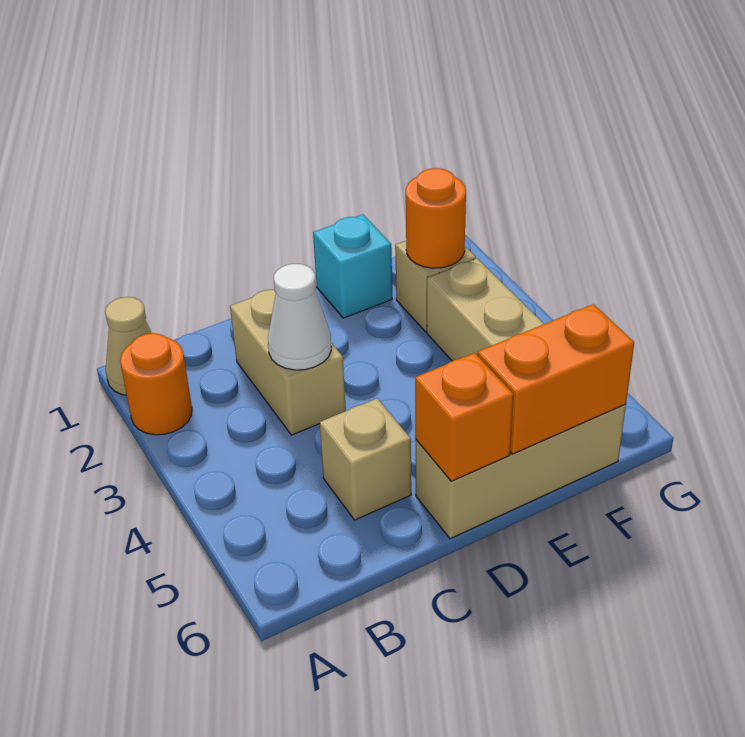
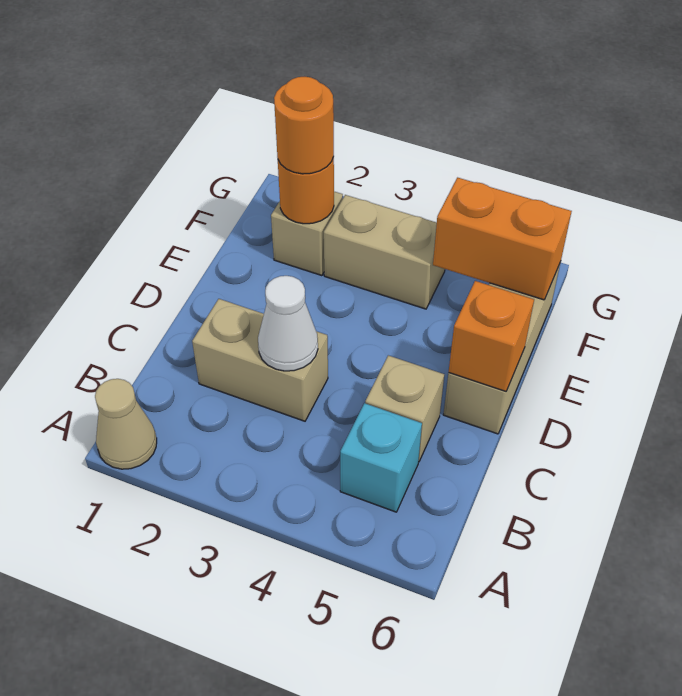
orange round brick A2 level 1 -> orange round brick F2 level 3
cyan brick E1 level 1 -> cyan brick B5 level 1
orange brick E6:F6 level 2 -> orange brick F5:F6 level 2

